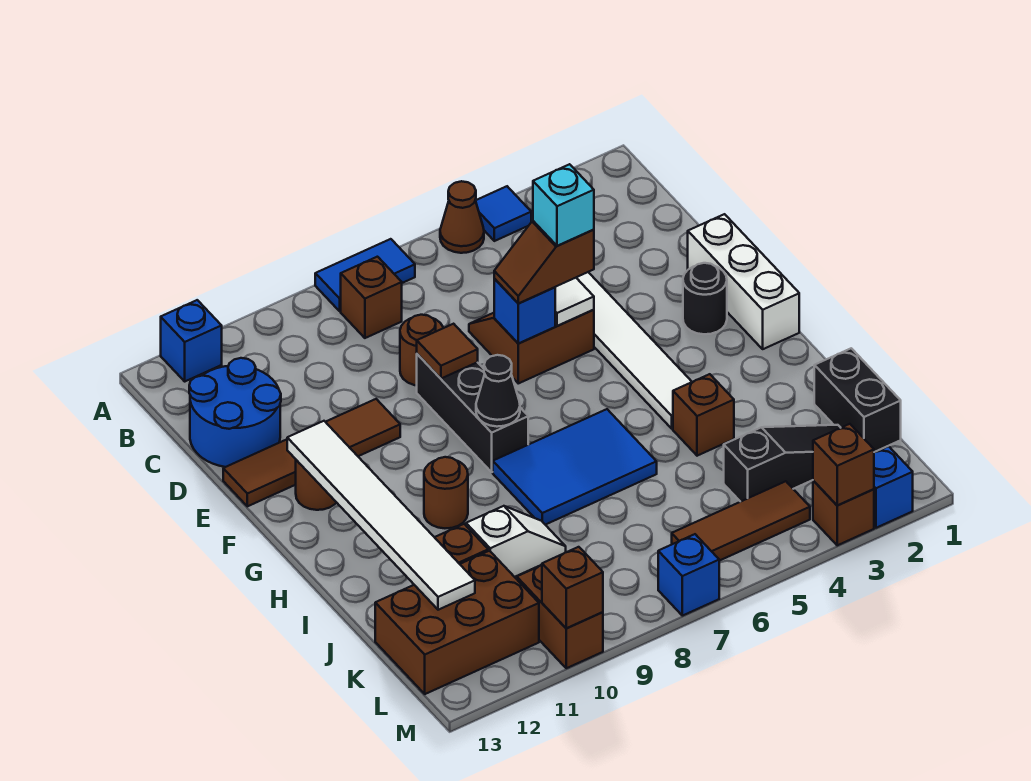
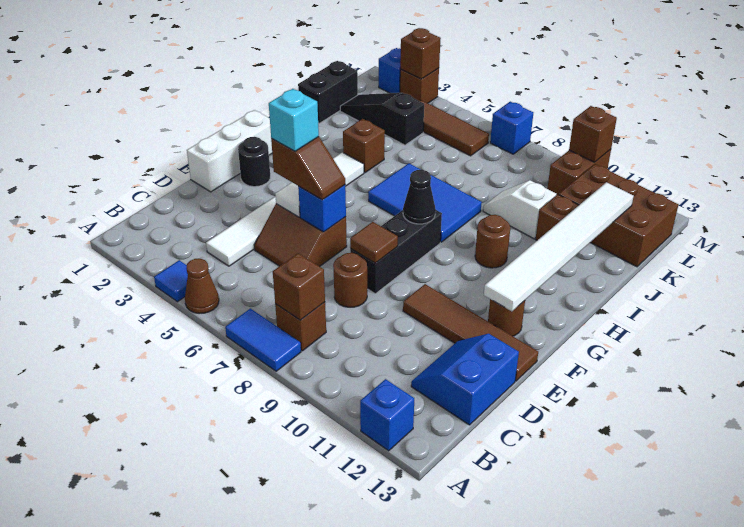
none -> brown brick B8 level 2
blue round brick C12:D13 level 1 -> blue slope C12:D13 level 1 top 13

